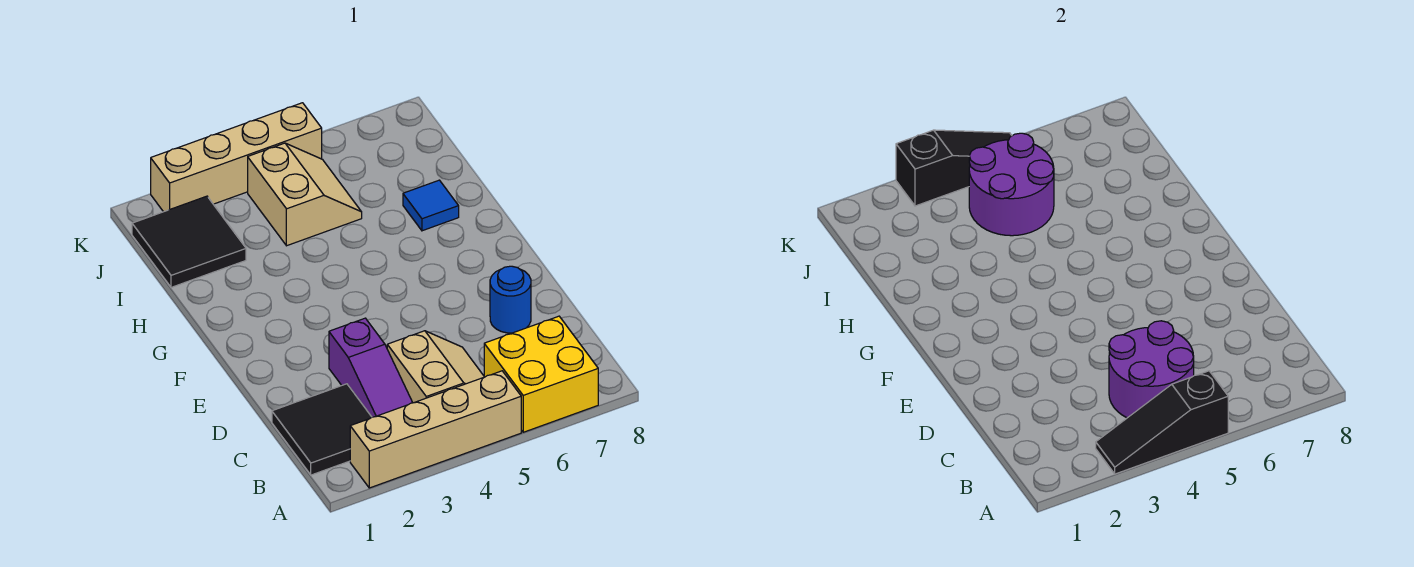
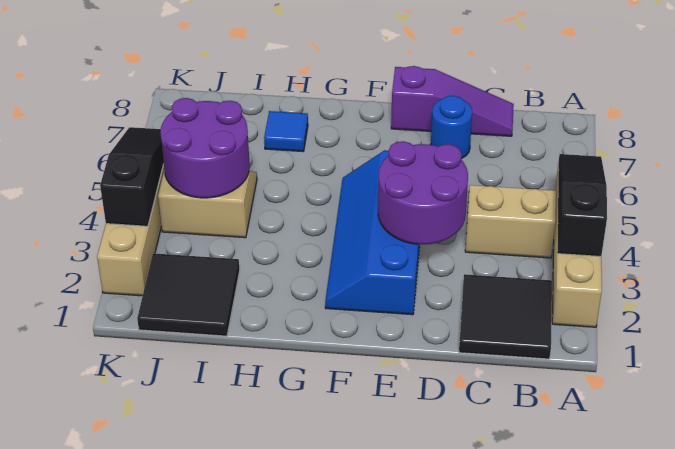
black slope A3:A5 level 2 top 5 -> black slope A3:A5 level 2 top 3
yellow brick A6:B7 level 1 -> none
purple slope B3:D3 level 1 top D -> purple slope C8:E8 level 1 top E
purple round brick B4:C5 level 2 -> purple round brick D3:E4 level 2
none -> blue slope E2:F5 level 1 top E

